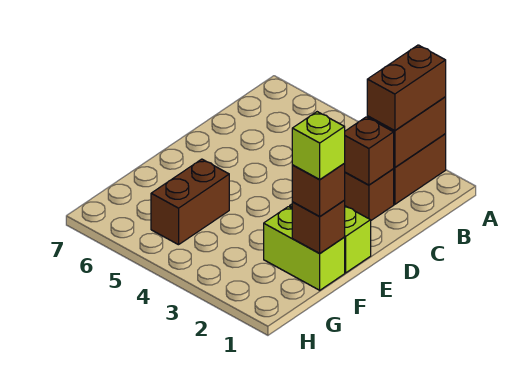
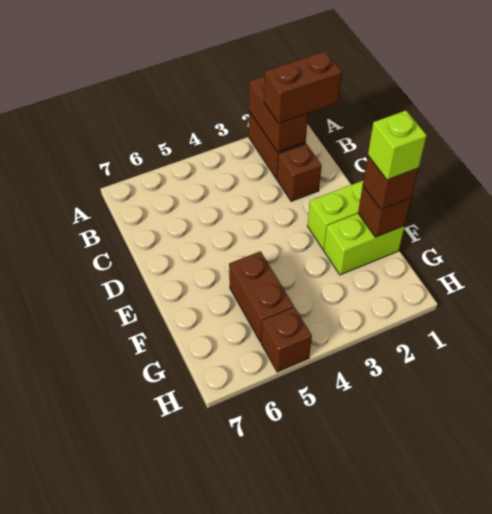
brown brick A2:B2 level 3 -> brown brick B1:B2 level 3
brown brick C2 level 2 -> brown brick H5 level 1

